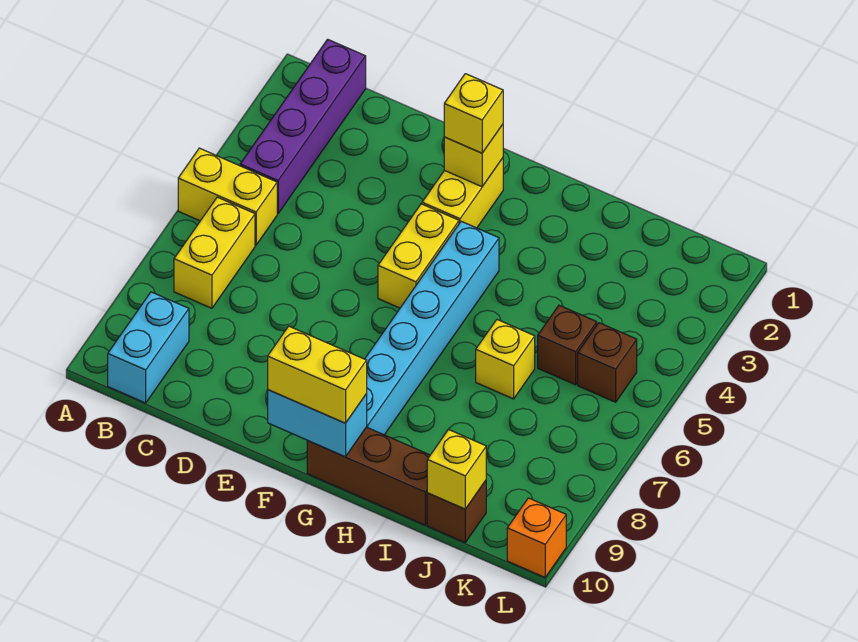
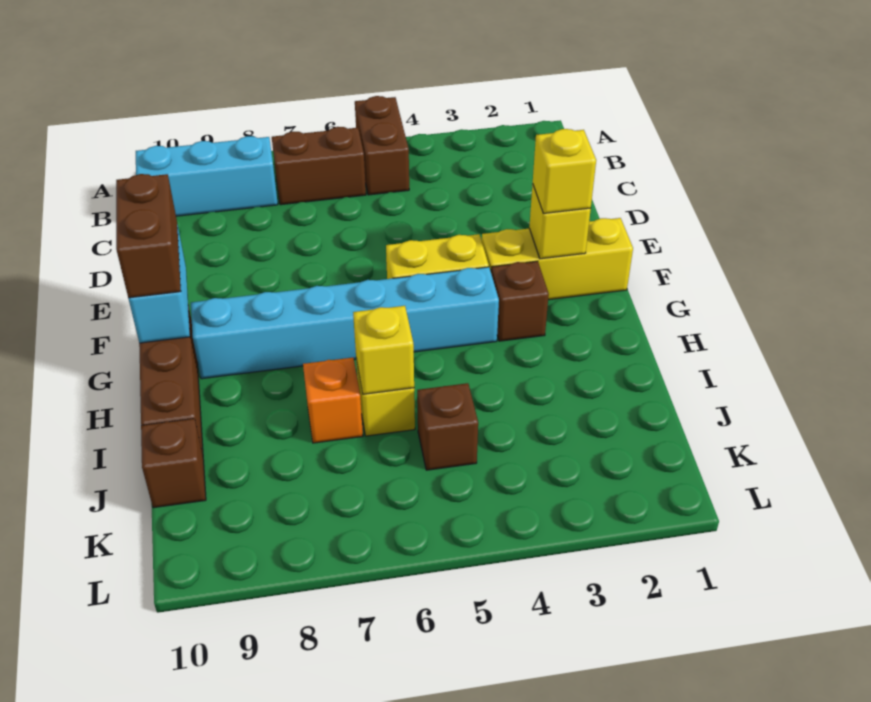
yellow brick A5:B5 level 1 -> brown brick A5:B5 level 1
purple brick B1:B4 level 1 -> none
yellow brick B6:B7 level 1 -> brown brick B6:B7 level 1
cyan brick B9:B10 level 1 -> cyan brick B8:B10 level 1
yellow brick F2:F3 level 1 -> yellow brick F1:F3 level 1
yellow brick F10:G10 level 3 -> brown brick F10:G10 level 3
yellow brick J10 level 2 -> yellow brick I6 level 2
brown brick K5 level 1 -> brown brick G3 level 1
orange brick L10 level 1 -> orange brick I7 level 1

